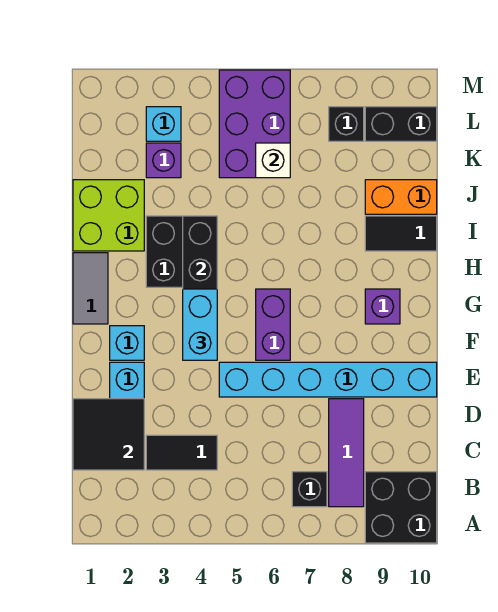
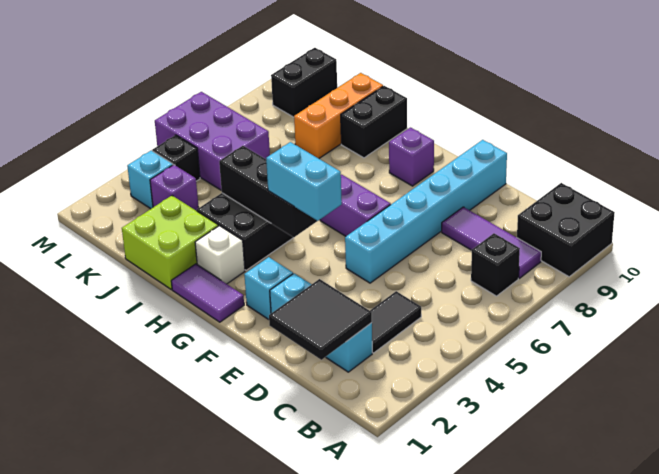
grey tile G1:H1 level 1 -> purple tile G1:H1 level 1
black tile I9:I10 level 1 -> black brick I9:I10 level 1
orange brick J9:J10 level 1 -> orange brick J8:J10 level 1
white brick K6 level 2 -> white brick H2 level 1
black brick L8 level 1 -> black brick L4 level 1

